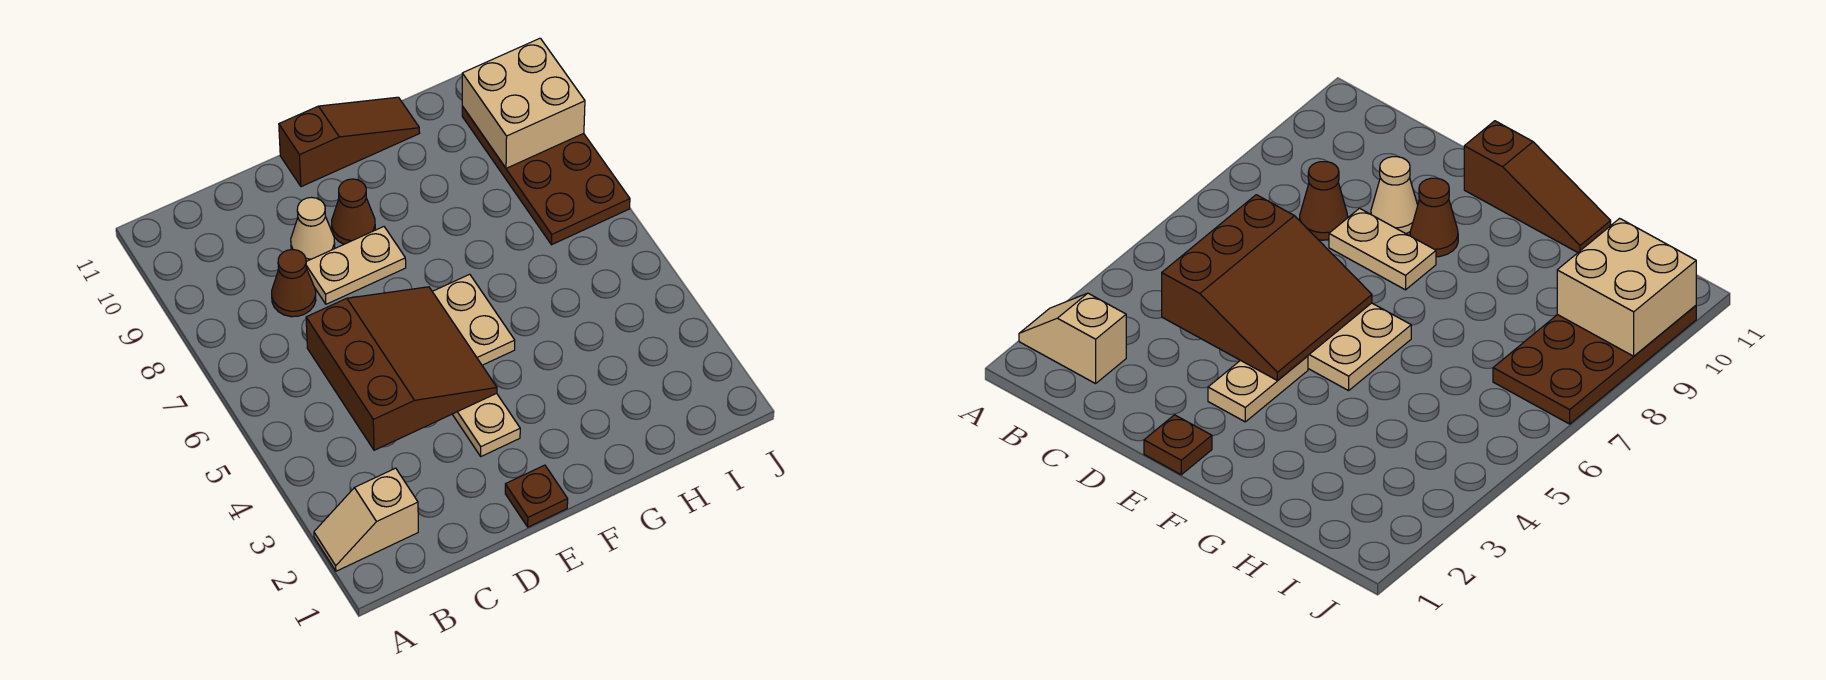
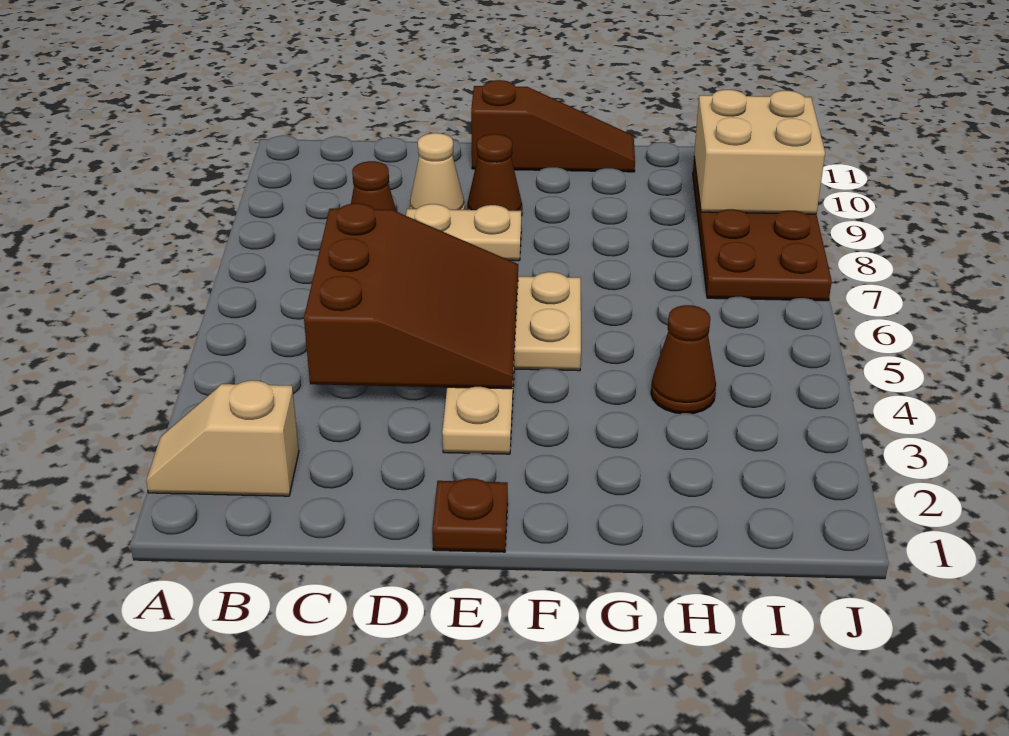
none -> brown cone H4 level 1

